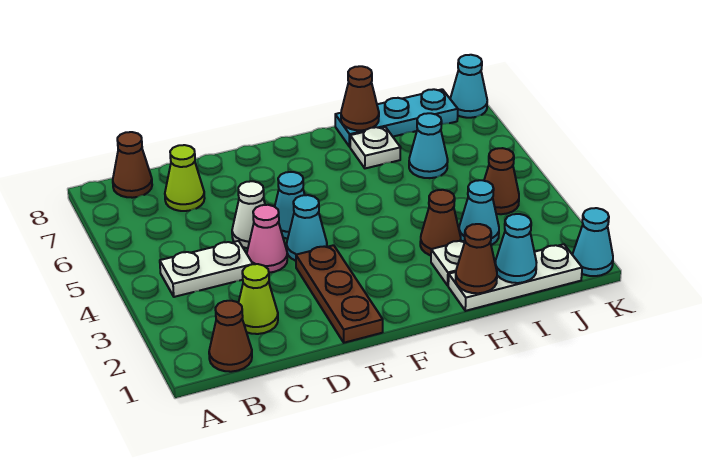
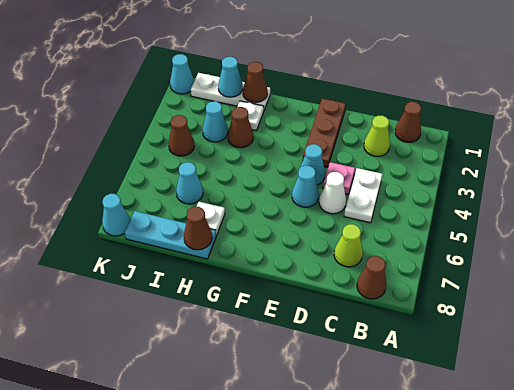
white plate B4:C4 level 1 -> white plate C4:C5 level 1
pink cone D4 level 1 -> pink plate D4 level 1

